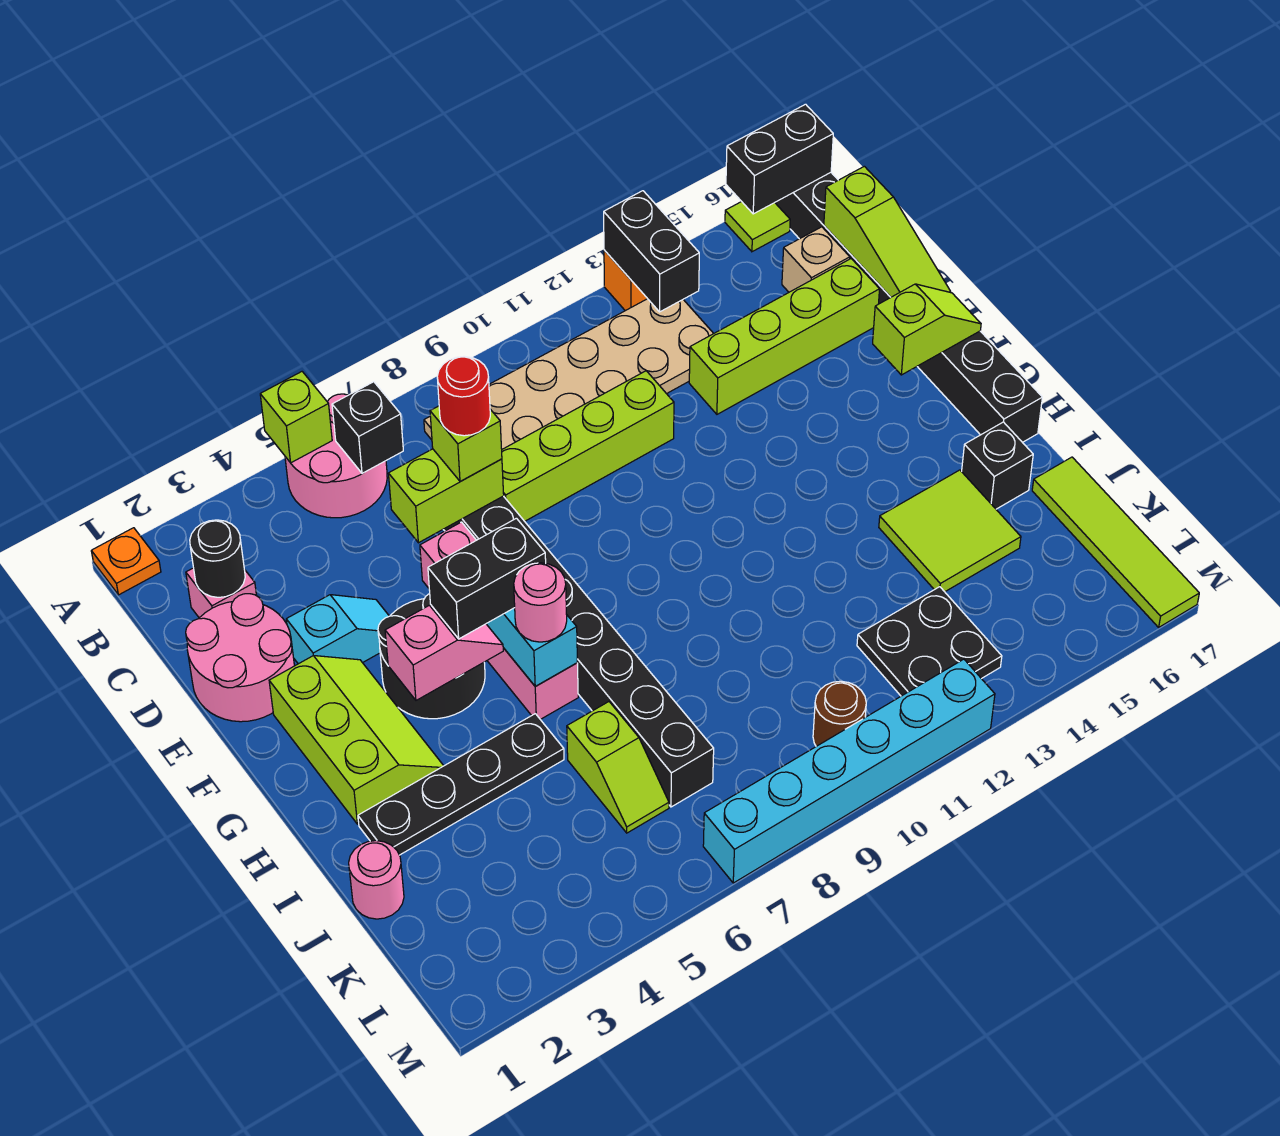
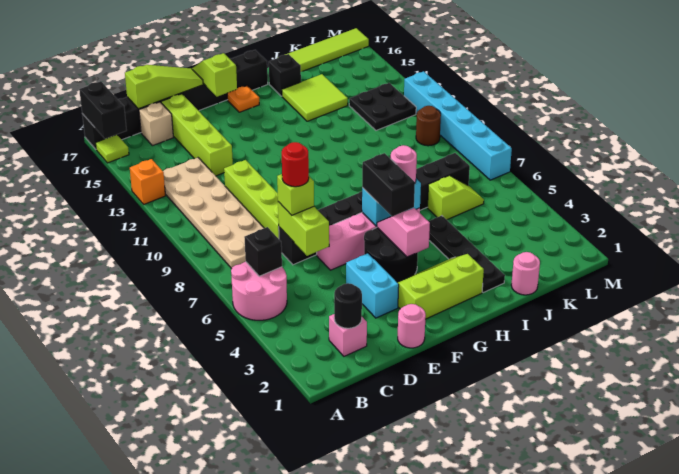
orange plate A1 level 1 -> orange plate G16 level 1
lime brick A5 level 2 -> none
black brick A13:B13 level 2 -> none
pink round brick D1:E2 level 1 -> pink round brick E1 level 1
cyan slope E3:E4 level 1 top 3 -> cyan brick E3:E4 level 1

